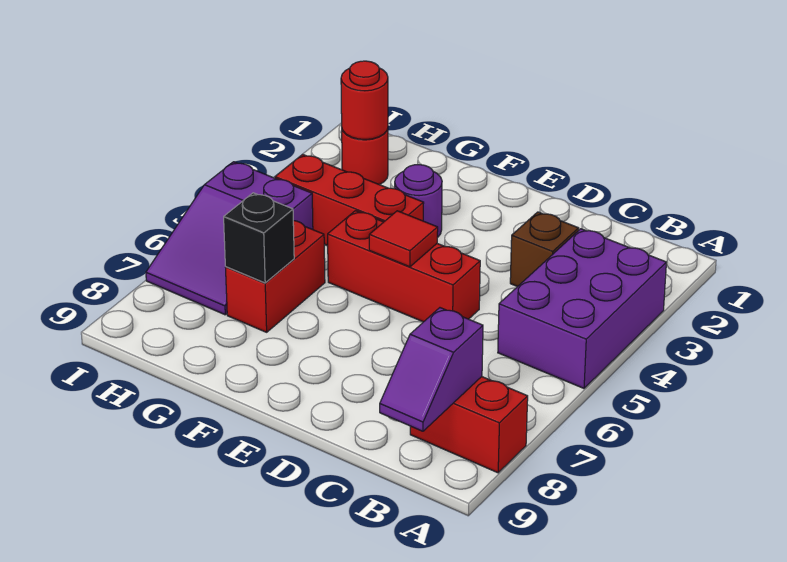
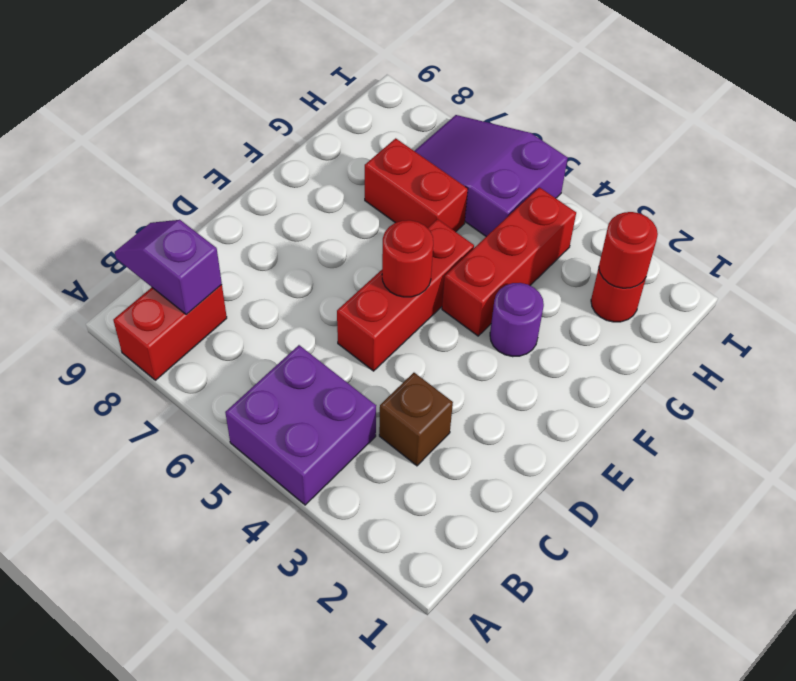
purple brick A3:B5 level 1 -> purple brick A4:B5 level 1
red tile E5 level 2 -> red round brick E5 level 2
black brick G7 level 2 -> none

